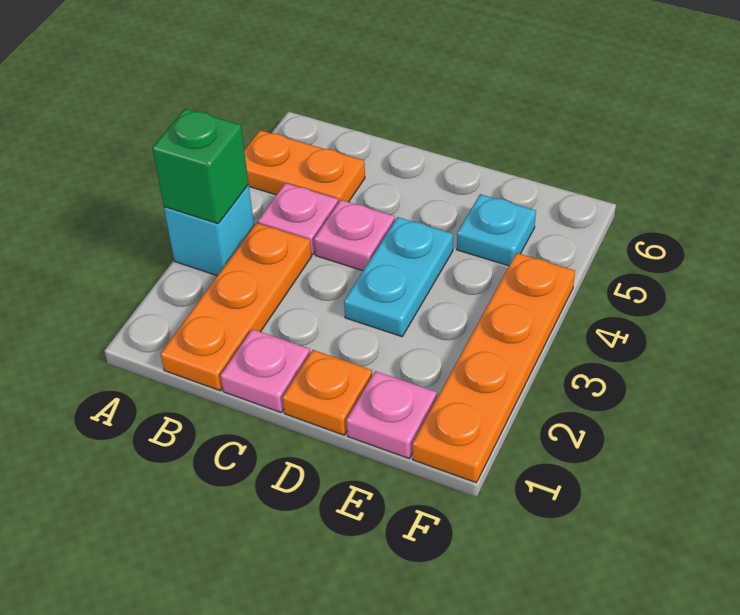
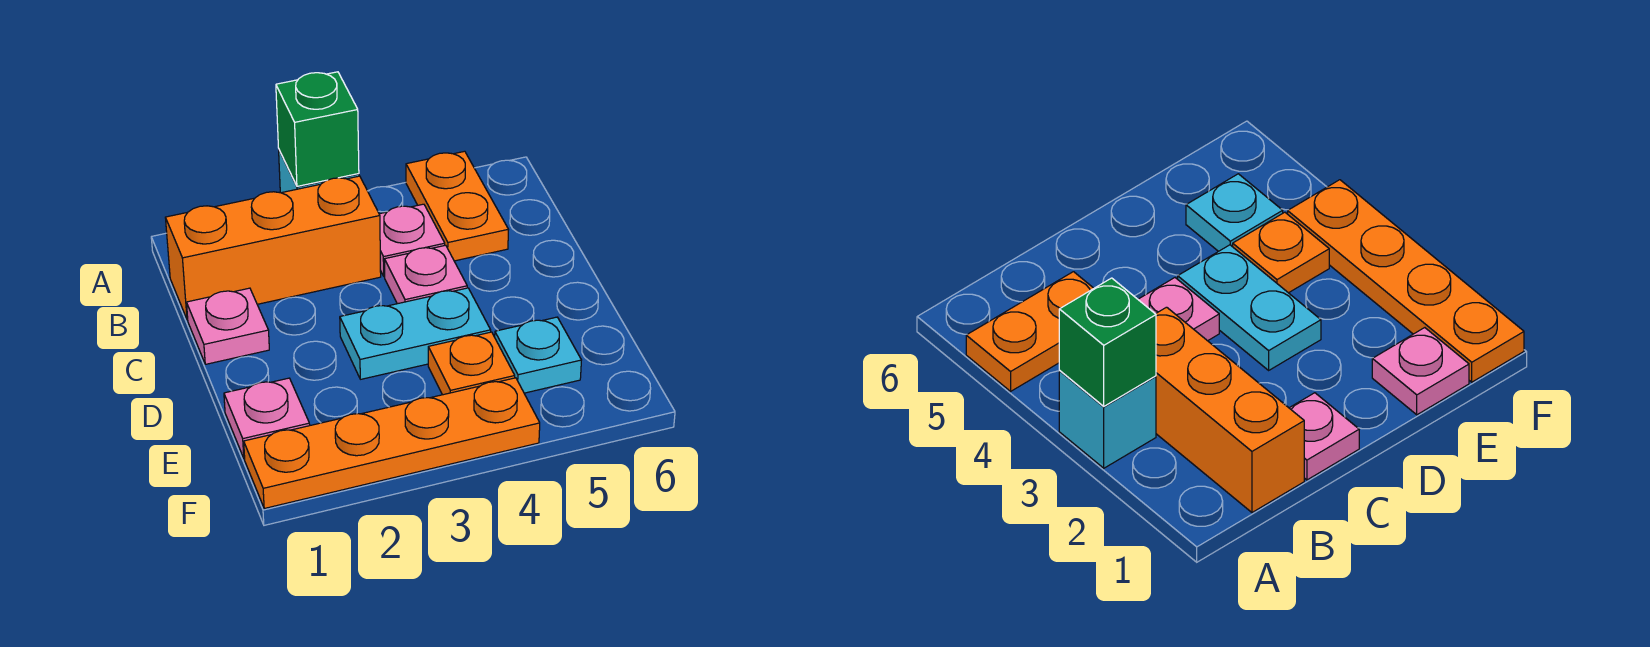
orange plate B1:B3 level 1 -> orange brick B1:B3 level 1
orange plate D1 level 1 -> orange plate E4 level 1

